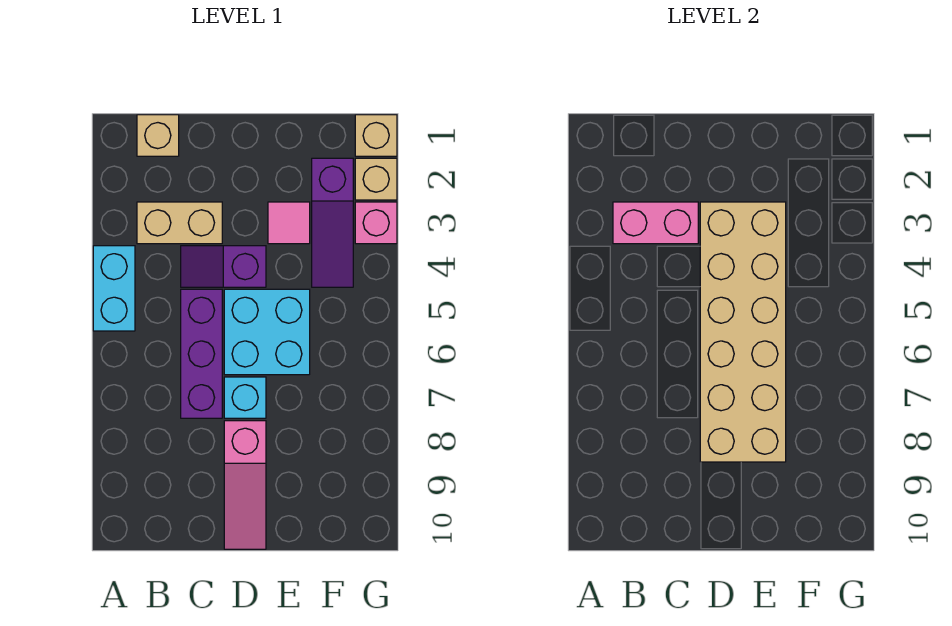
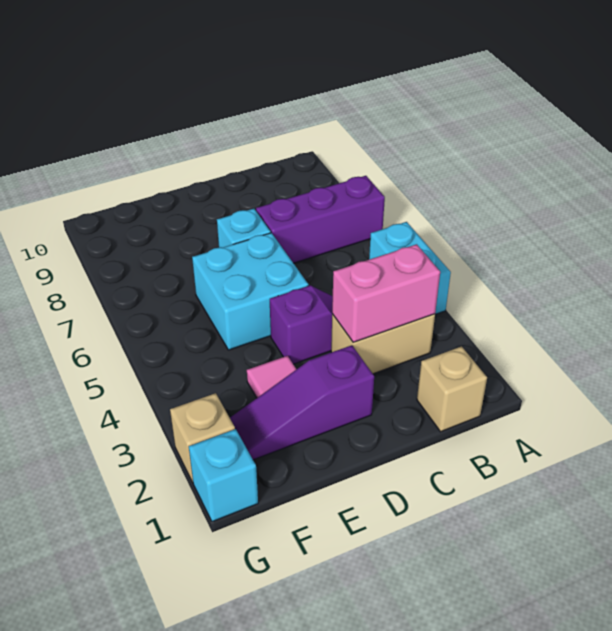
purple brick C5:C7 level 1 -> purple brick A7:C7 level 1
tan brick D3:E8 level 2 -> none
pink slope D8:D10 level 1 top 8 -> none
purple slope F2:F4 level 1 top 2 -> purple slope D2:F2 level 1 top D
tan brick G1 level 1 -> cyan brick G1 level 1
pink brick G3 level 1 -> none

